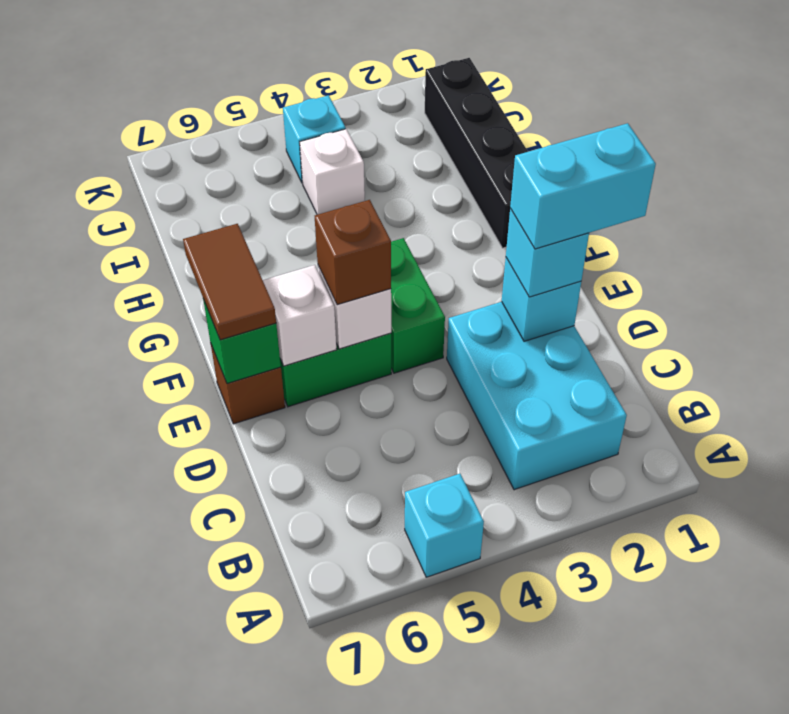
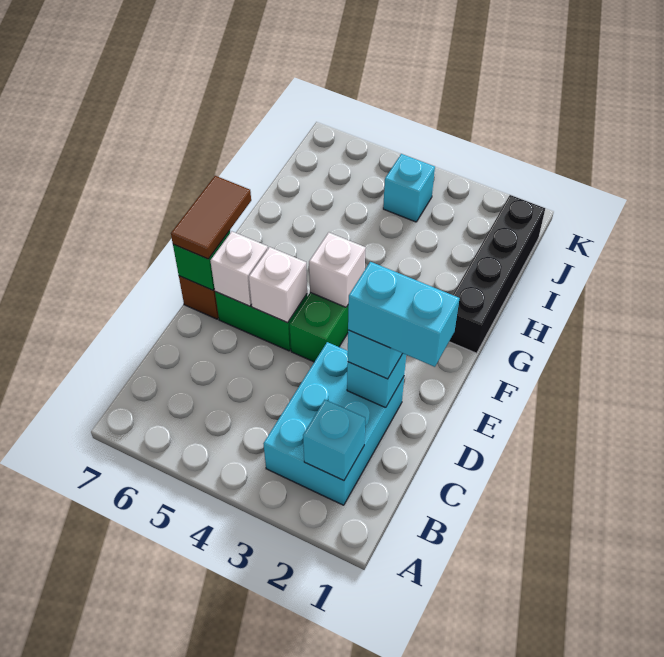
cyan brick A5 level 1 -> cyan brick B2 level 2
brown brick E5 level 3 -> none
white brick I4 level 1 -> white brick F4 level 2

